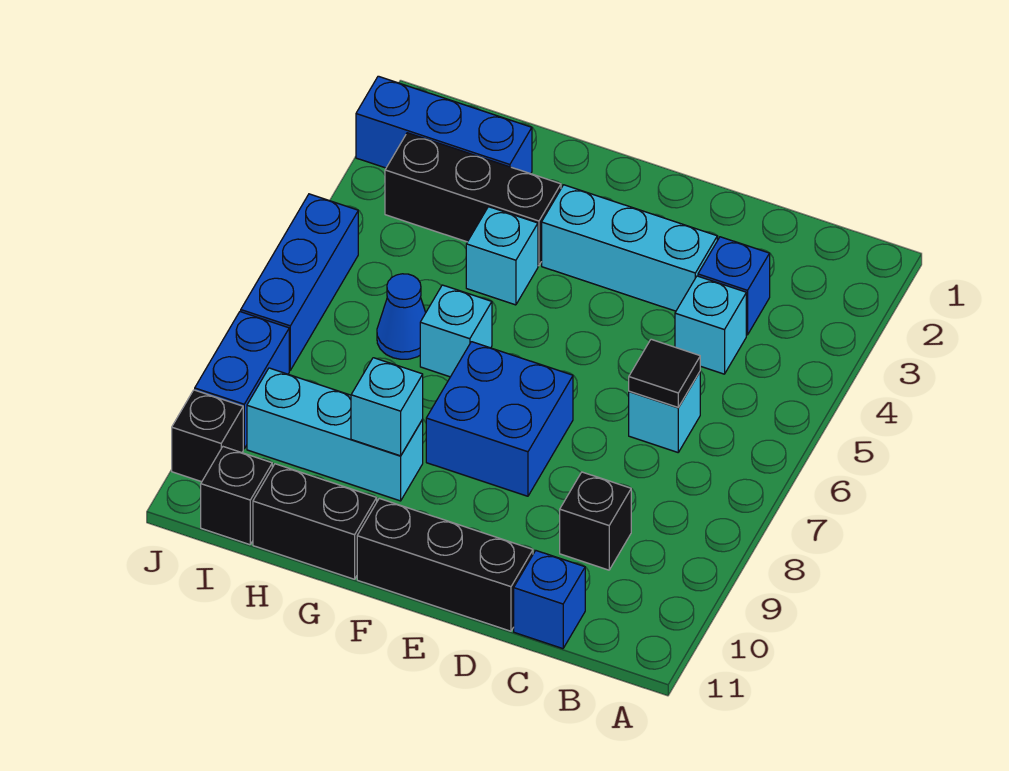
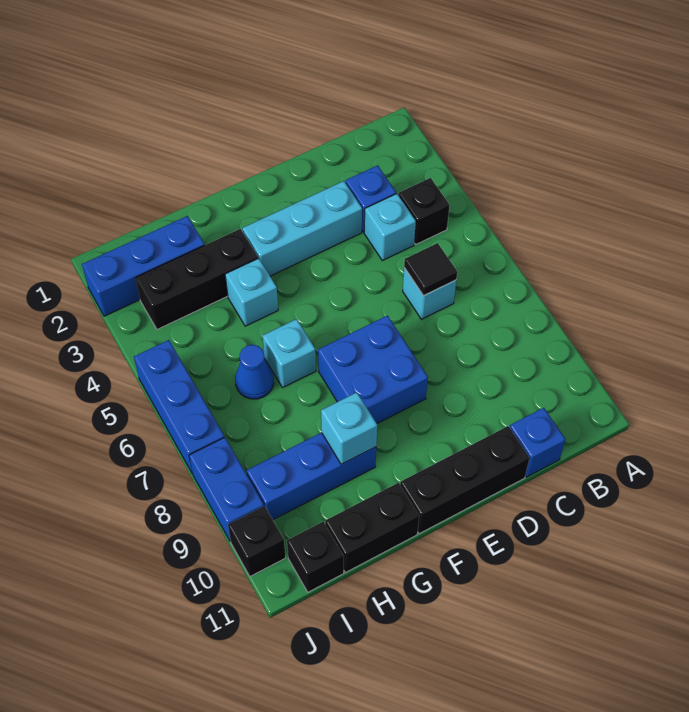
black brick C9 level 1 -> black brick B4 level 1
cyan brick G9:I9 level 1 -> blue brick G9:I9 level 1

